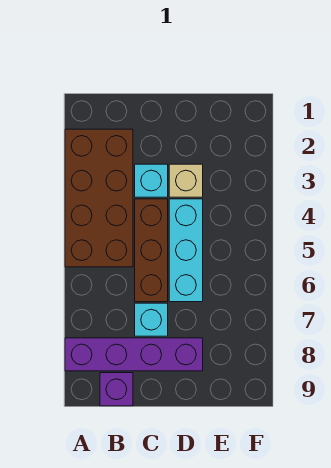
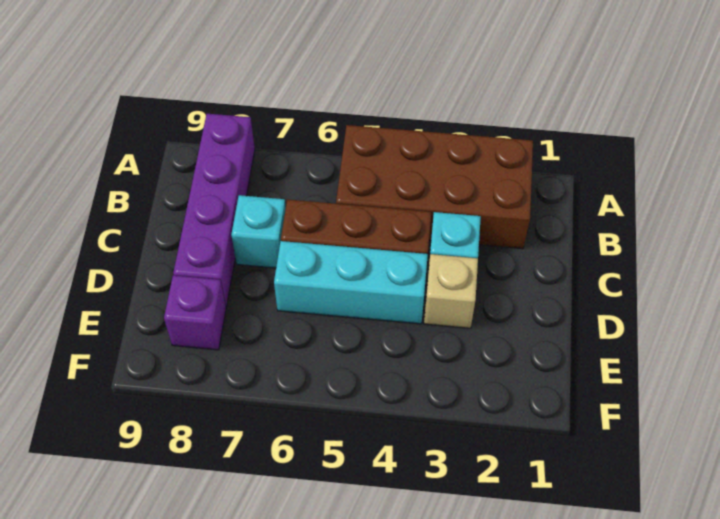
purple brick B9 level 1 -> purple brick E8 level 1

